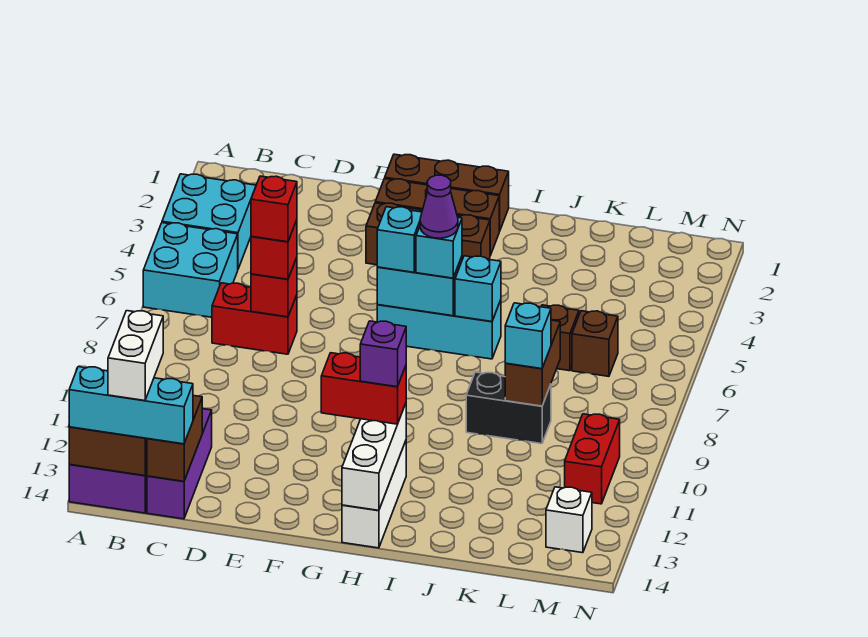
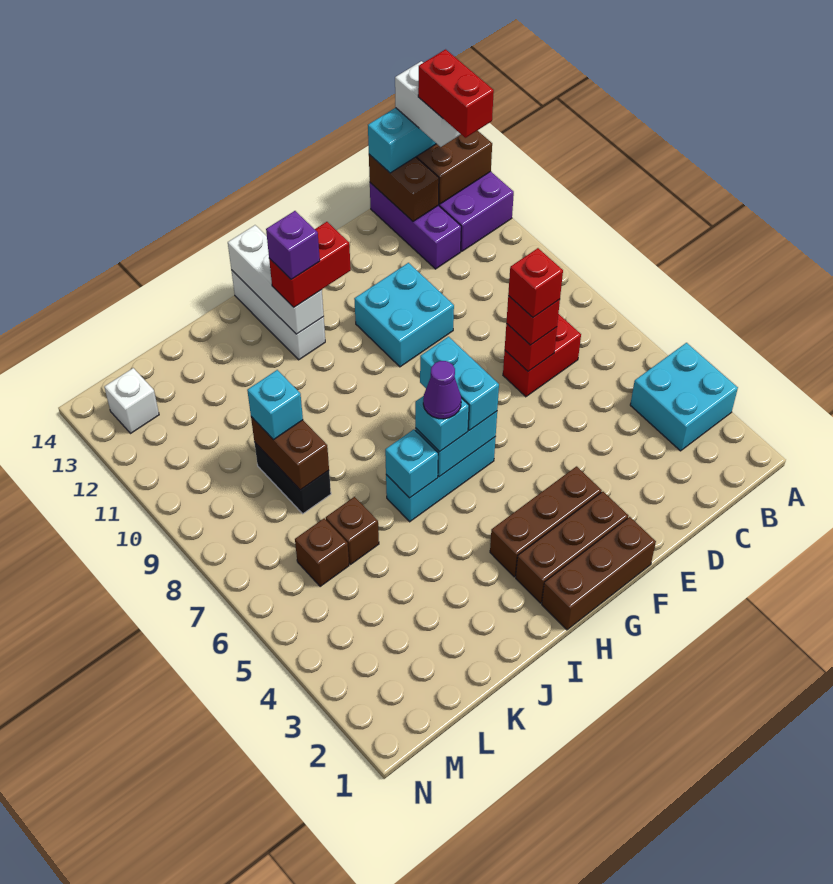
cyan brick A5:B6 level 1 -> cyan brick E10:F11 level 1
cyan brick G6 level 3 -> cyan brick G6:G7 level 3
black brick J9:K9 level 1 -> black brick K8:K9 level 1
red brick M10:M11 level 1 -> red brick B12:B13 level 5

